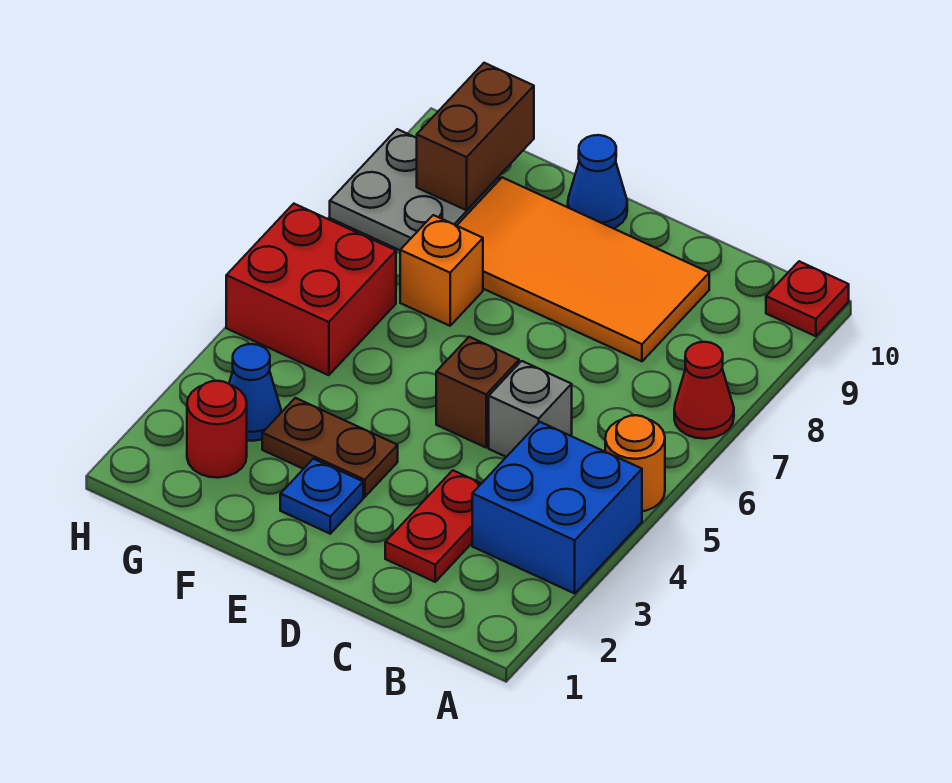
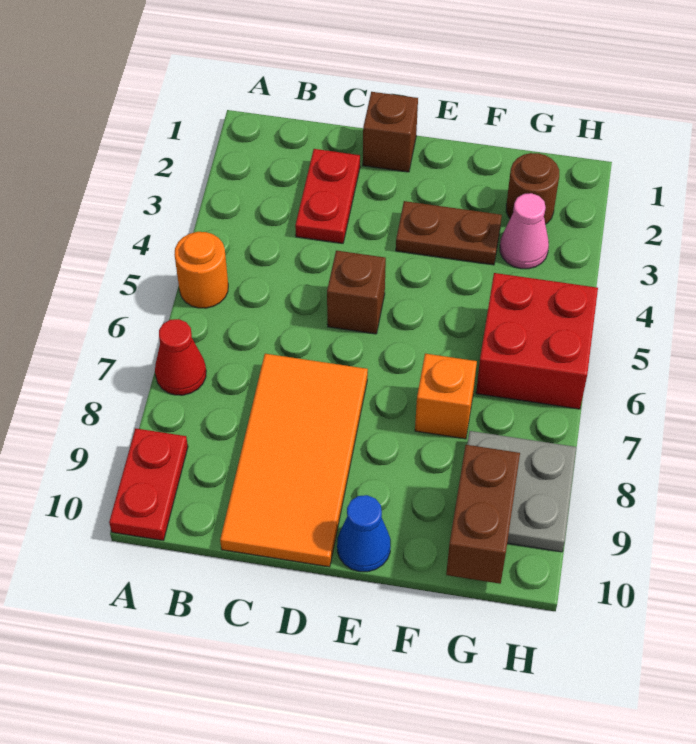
blue brick A3:B4 level 1 -> none
red plate A10 level 1 -> red plate A9:A10 level 1
grey brick C5 level 1 -> none
orange tile C8:F9 level 1 -> orange tile C7:D10 level 1
none -> brown brick D1 level 1
blue plate E2 level 1 -> none
red round brick G2 level 1 -> brown round brick G2 level 1
blue cone G3 level 1 -> pink cone G3 level 1

